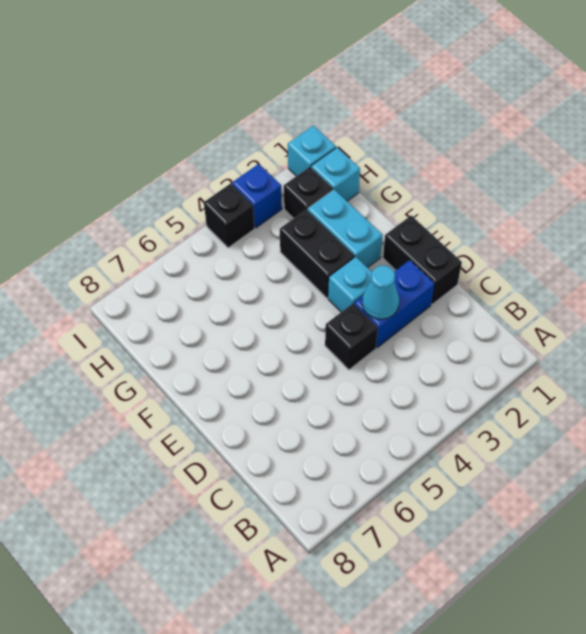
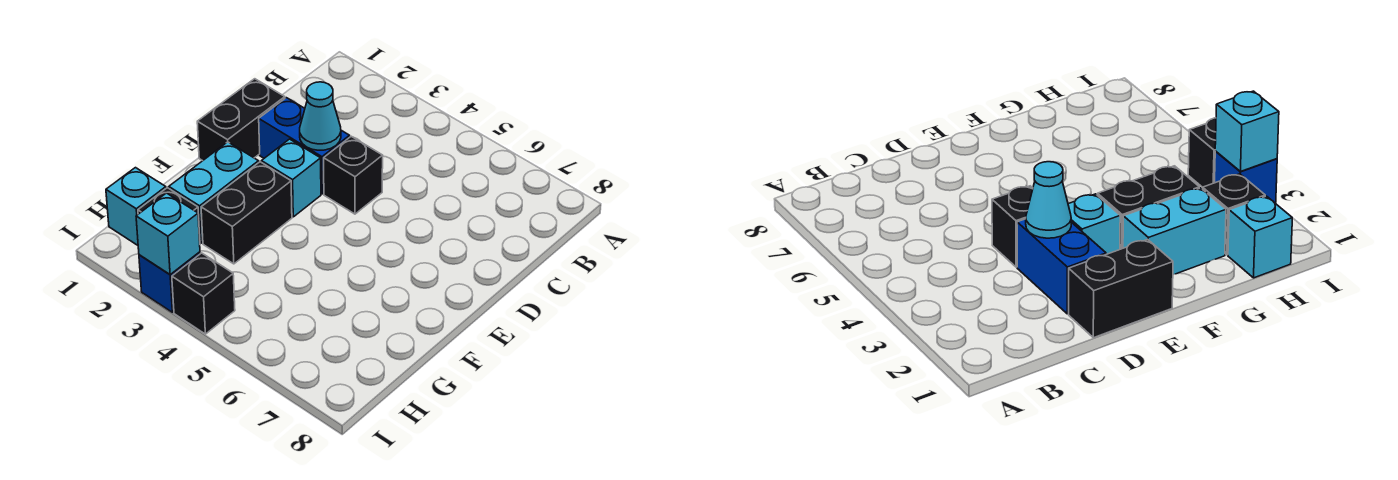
cyan brick I1 level 1 -> cyan brick I3 level 2

